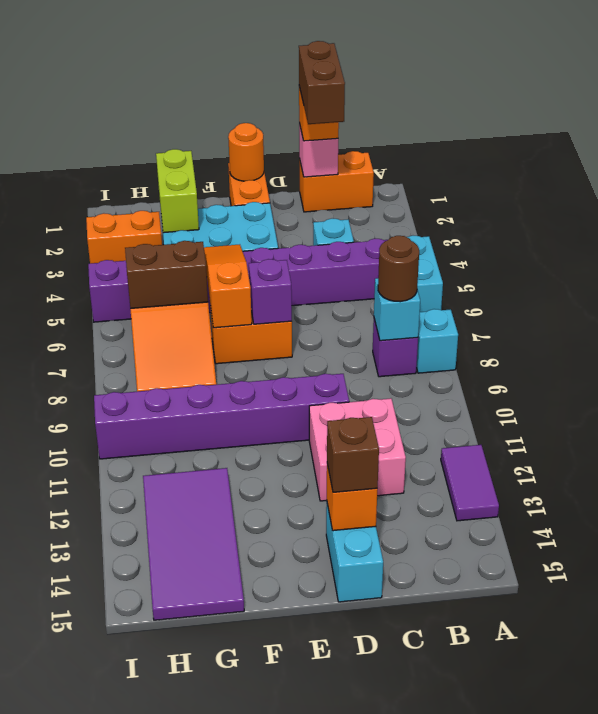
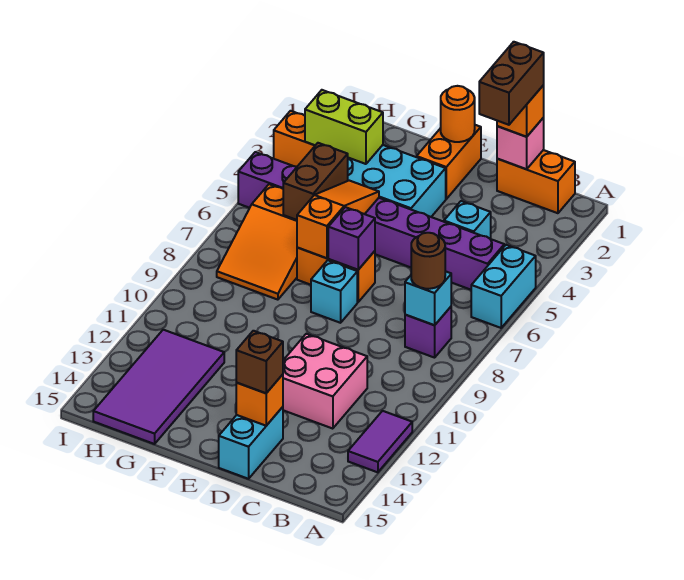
cyan brick A8 level 1 -> cyan brick E8 level 1
purple brick D10:I10 level 1 -> none
lime brick G2:G3 level 2 -> lime brick G3:H3 level 2
brown brick G6:H6 level 2 -> brown brick G5:G6 level 2

